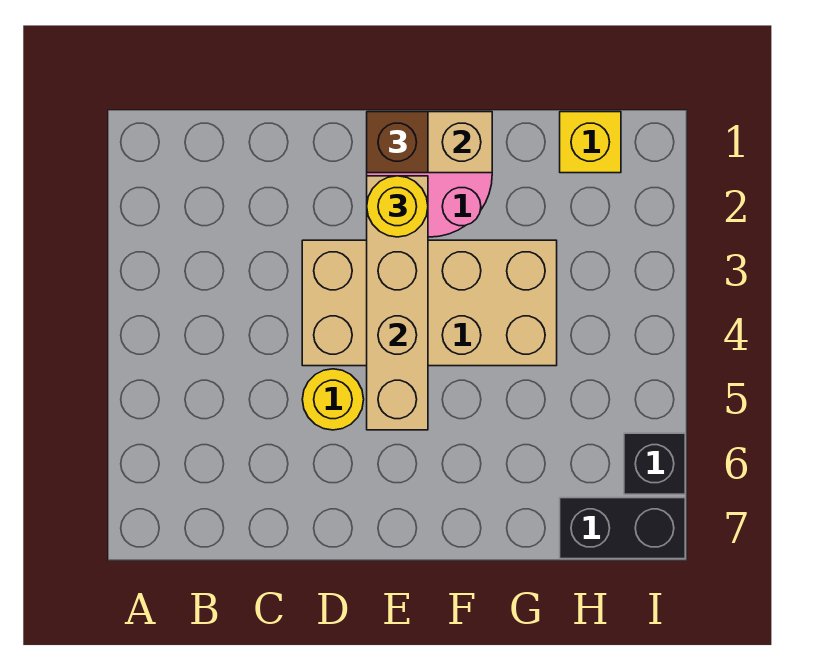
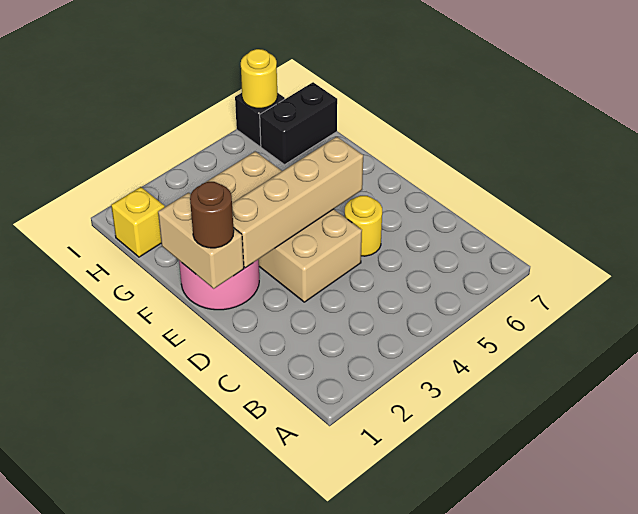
brown brick E1 level 3 -> brown round brick E1 level 3
yellow round brick E2 level 3 -> yellow round brick I6 level 2
black brick H7:I7 level 1 -> black brick H6:H7 level 1

